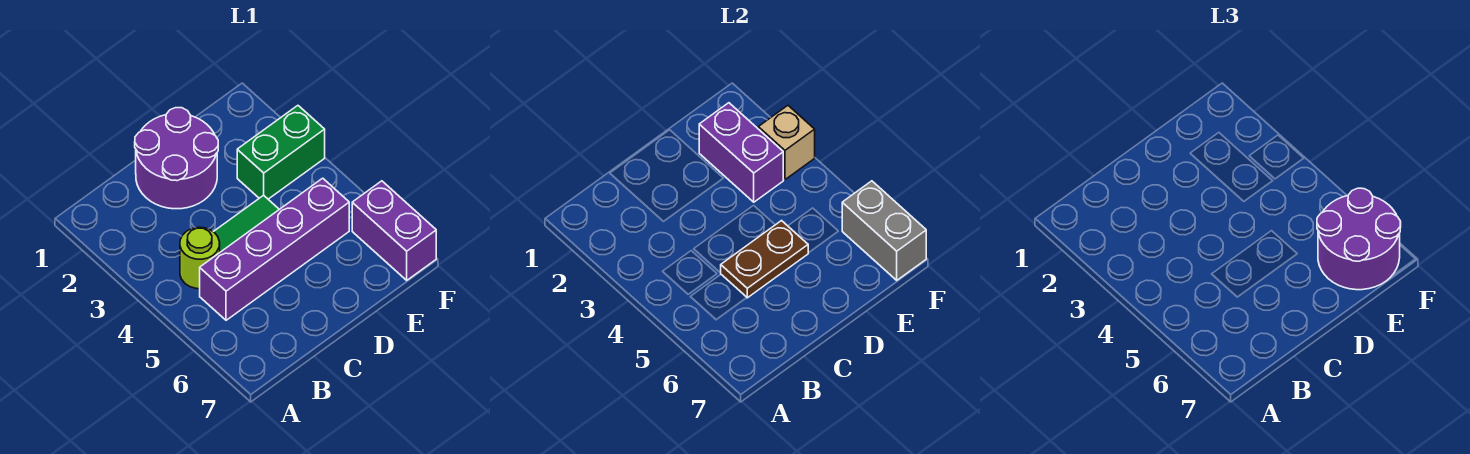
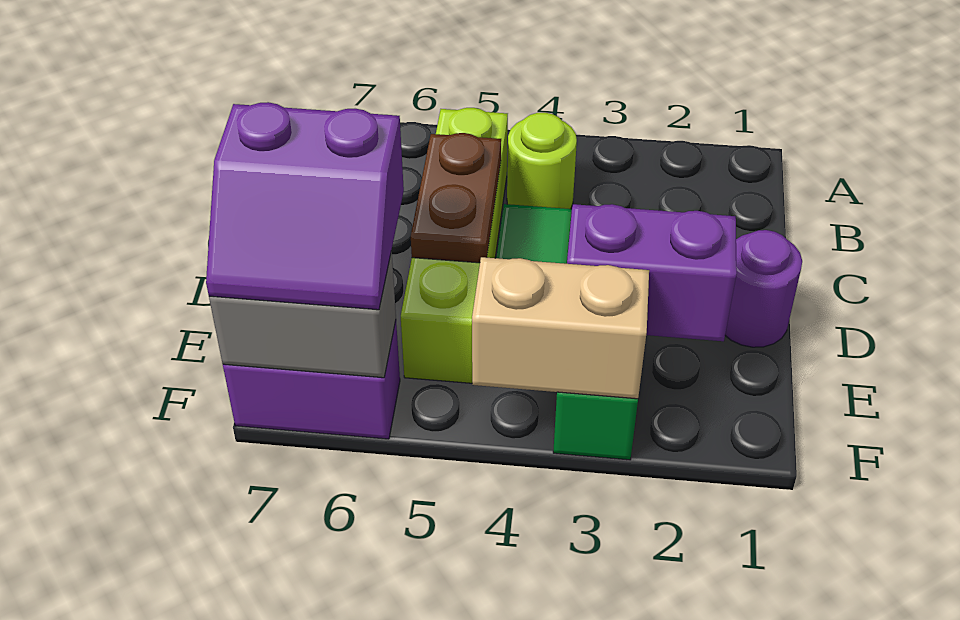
purple brick B5:E5 level 1 -> lime brick B5:E5 level 1
purple round brick C1:D2 level 1 -> purple round brick D1 level 1
purple round brick E6:F7 level 3 -> purple slope E6:F7 level 3 top E
tan brick F3 level 2 -> tan brick F3:F4 level 2

